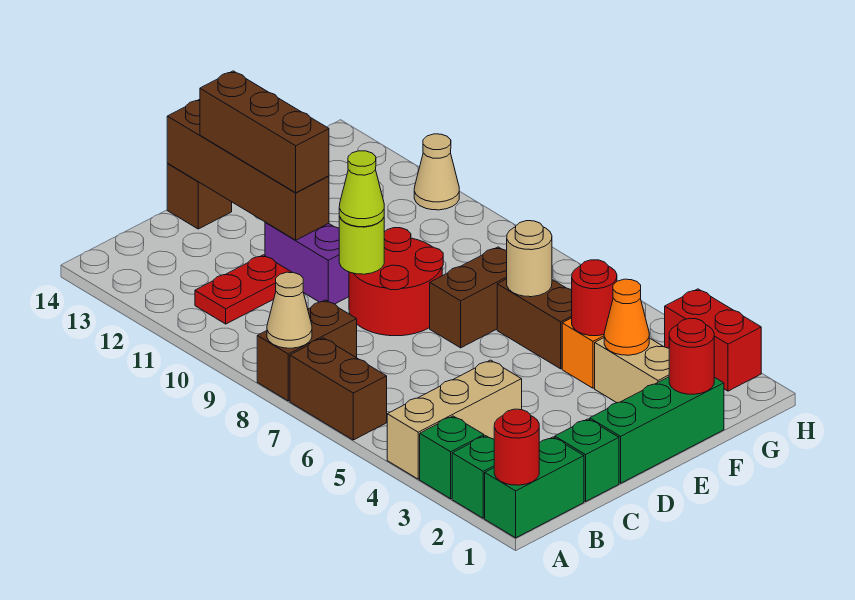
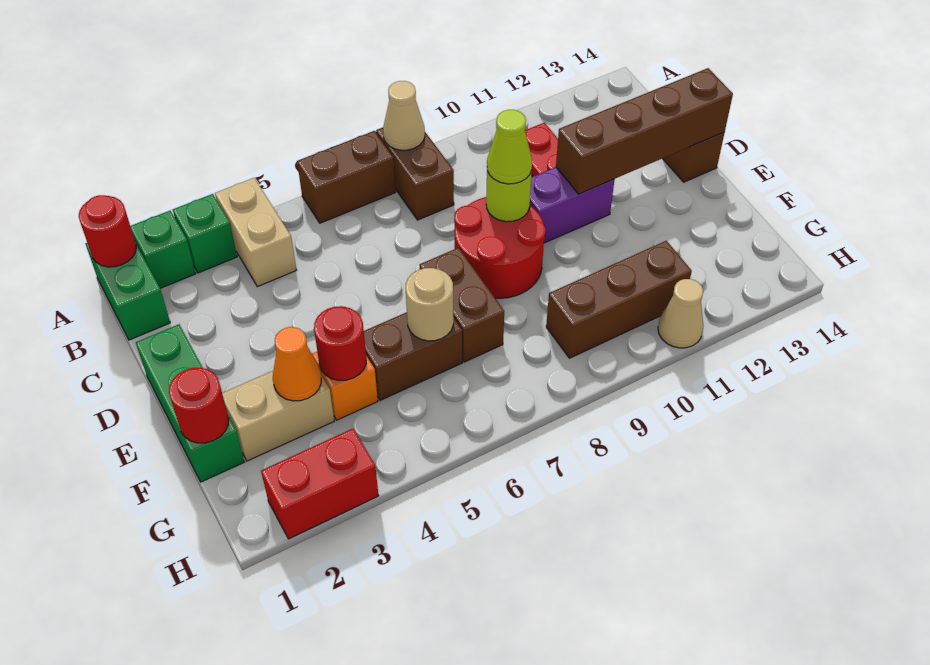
tan brick A4:C4 level 1 -> tan brick A4:B4 level 1
green brick C1 level 1 -> none
brown brick D11:D13 level 3 -> brown brick G9:G11 level 1

